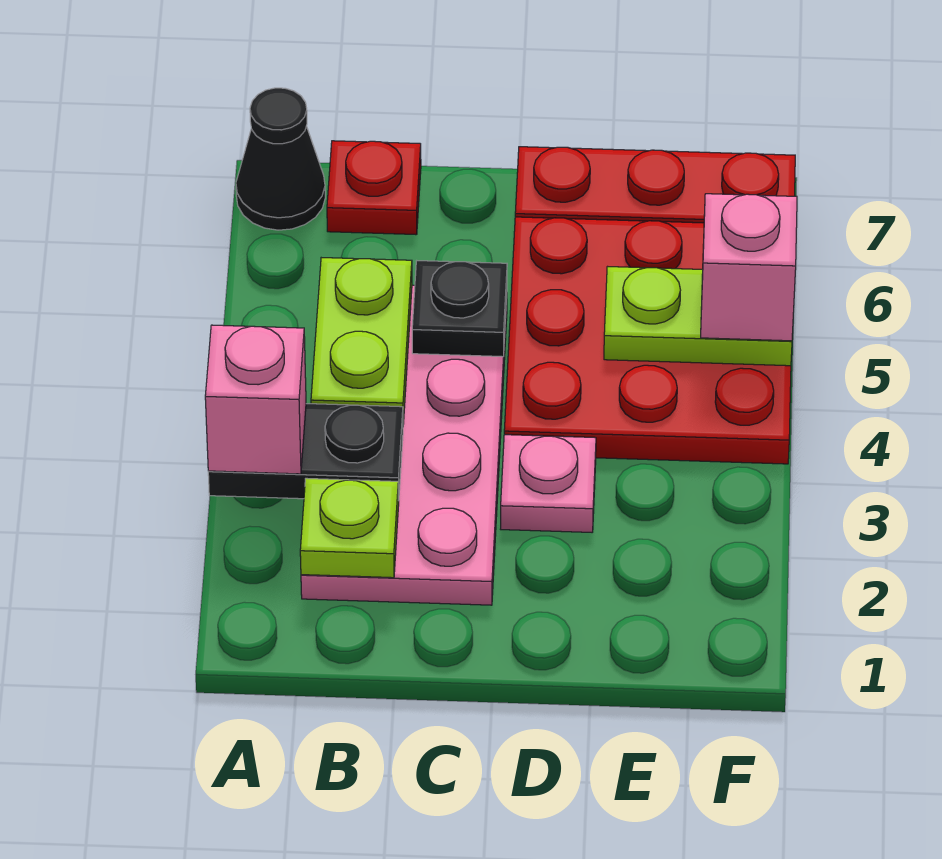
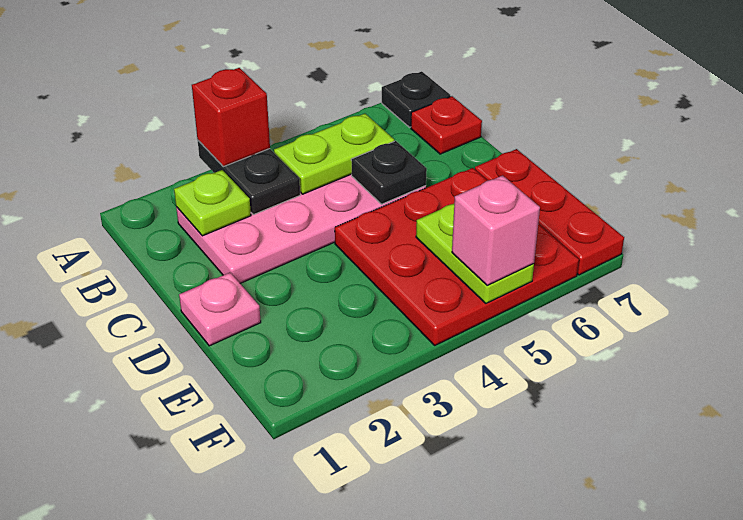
pink brick A3 level 3 -> red brick A3 level 3
black cone A7 level 1 -> black plate A7 level 1
pink plate D3 level 1 -> pink plate D1 level 1

